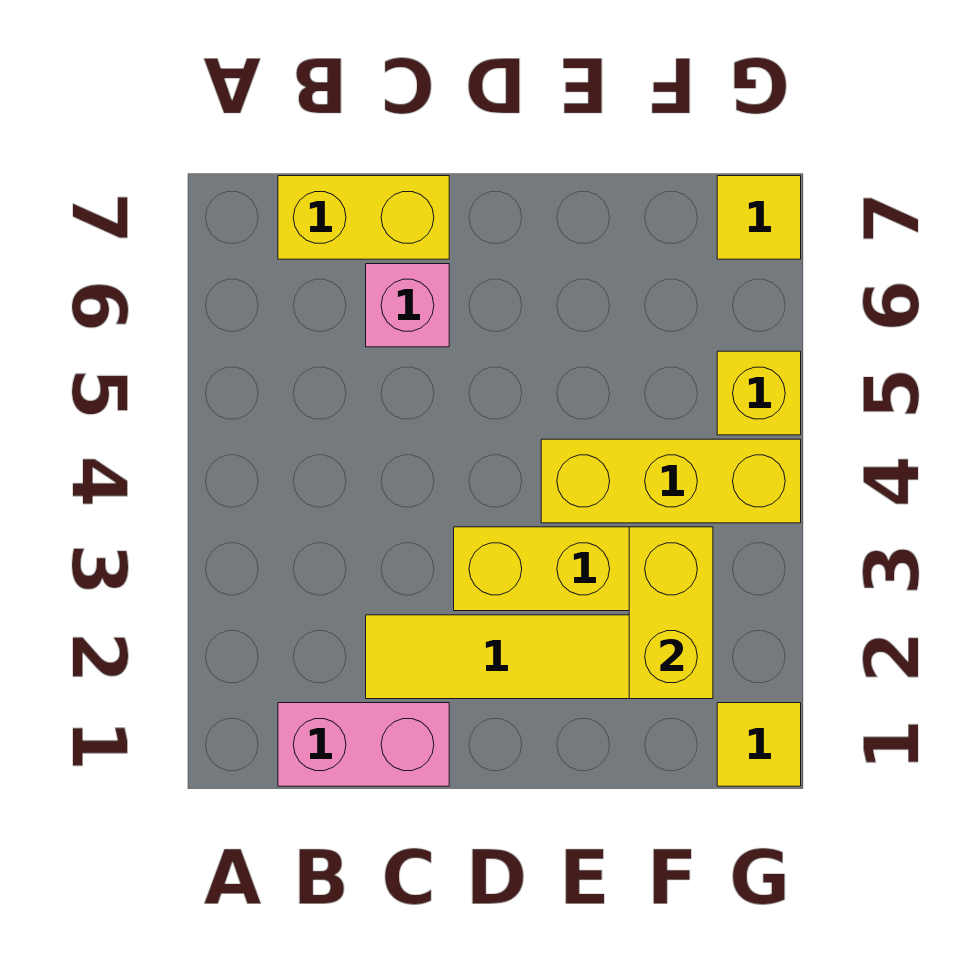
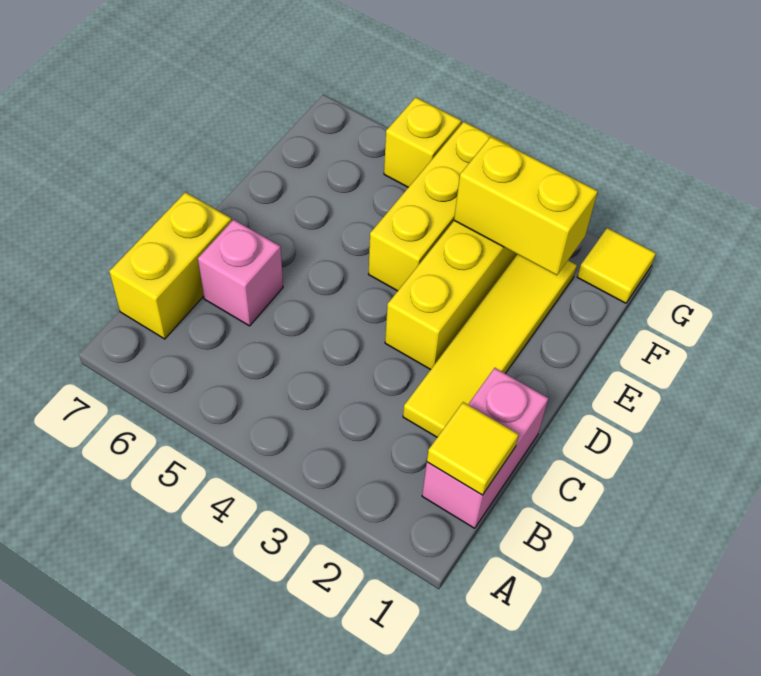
yellow tile G7 level 1 -> yellow tile B1 level 2

